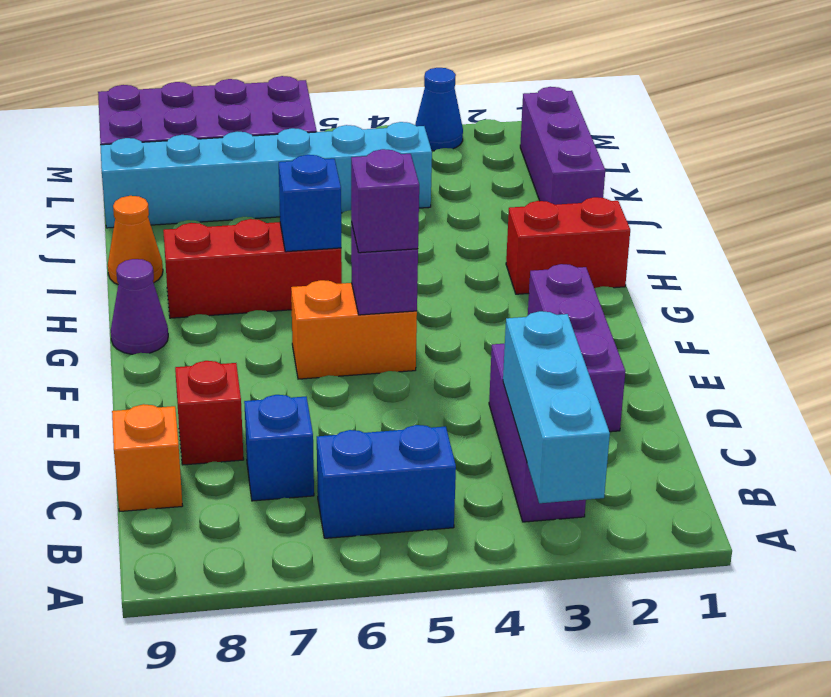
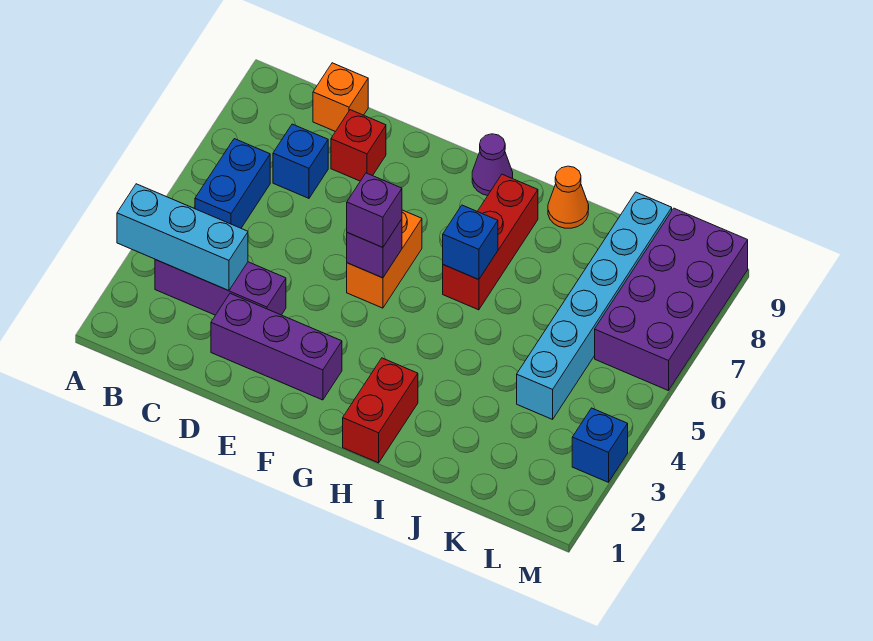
purple brick J1:L1 level 1 -> none
blue cone M3 level 1 -> blue brick M3 level 1

